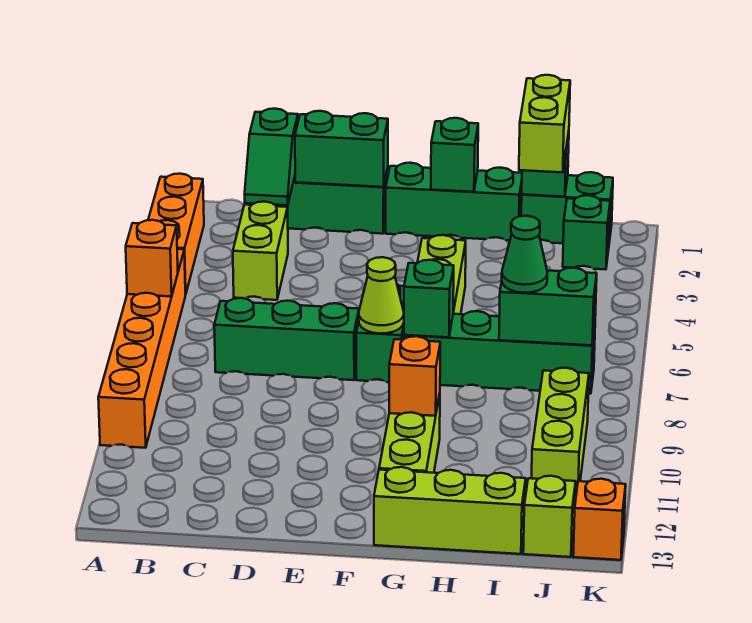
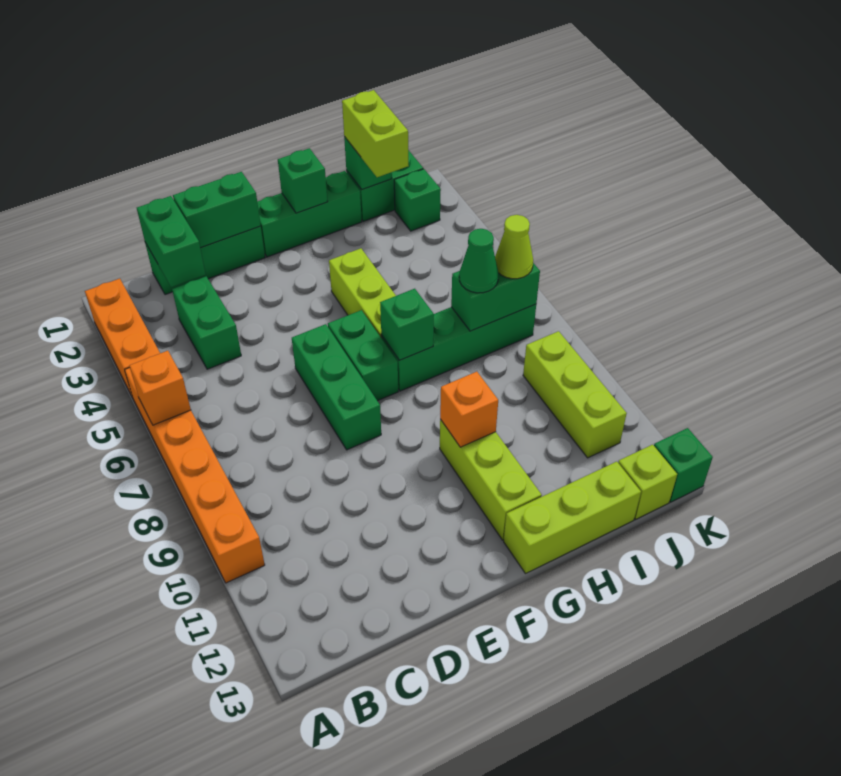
green slope C1:C2 level 2 top 1 -> green brick C1:C2 level 2
lime brick C3:C4 level 1 -> green brick C3:C4 level 1
green brick C7:E7 level 1 -> green brick E6:E8 level 1
lime cone F7 level 2 -> lime cone J7 level 3
orange brick K13 level 1 -> green brick K13 level 1

